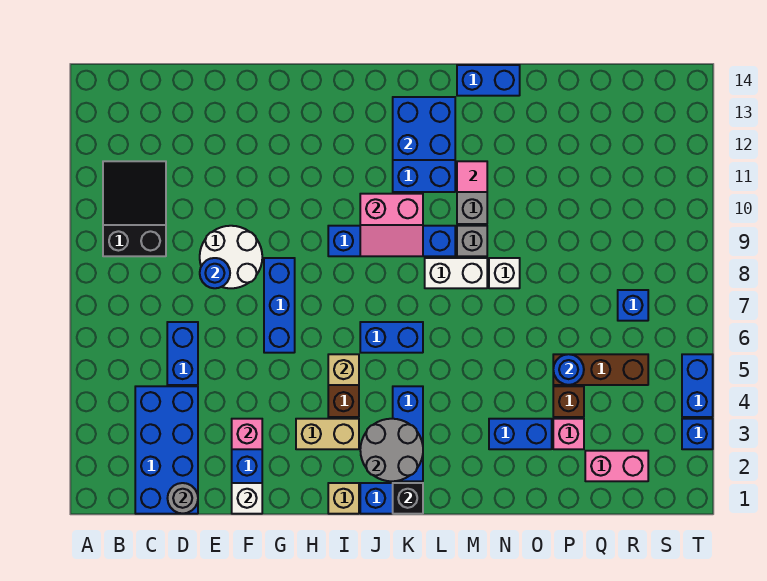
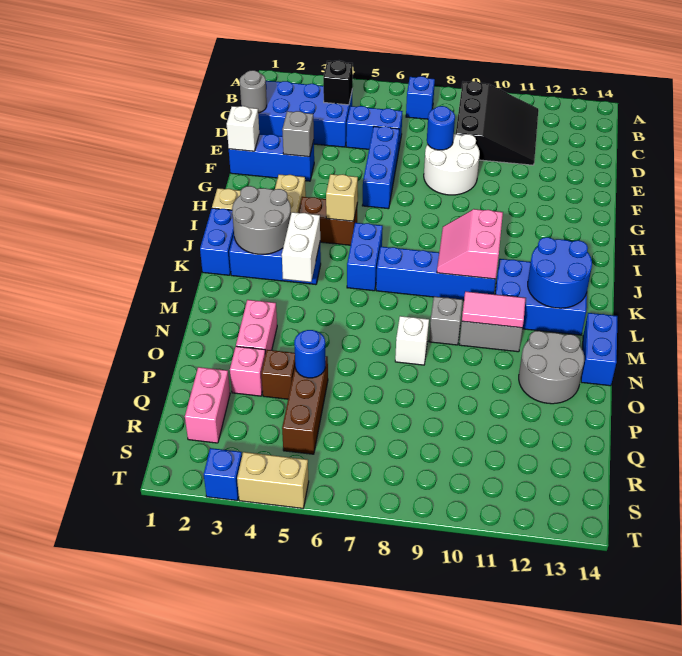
black slope B9:C11 level 1 top 9 -> black slope B9:D11 level 1 top 9
pink brick F3 level 2 -> grey brick F3 level 2
blue brick G6:G8 level 1 -> blue brick E6:G6 level 1
blue brick I9:L9 level 1 -> blue brick K7:K10 level 1
black brick K1 level 2 -> black brick C4 level 2
blue brick K12:L13 level 2 -> blue round brick K12:L13 level 2
white brick L8:M8 level 1 -> white brick K4:L4 level 2
pink tile M11 level 2 -> pink tile M10:M11 level 2
blue brick N3:O3 level 1 -> pink brick N3:O3 level 1
none -> grey round brick N12:O13 level 1
blue brick R7 level 1 -> blue brick B7 level 1
blue brick T4:T5 level 1 -> tan brick T4:T5 level 1

